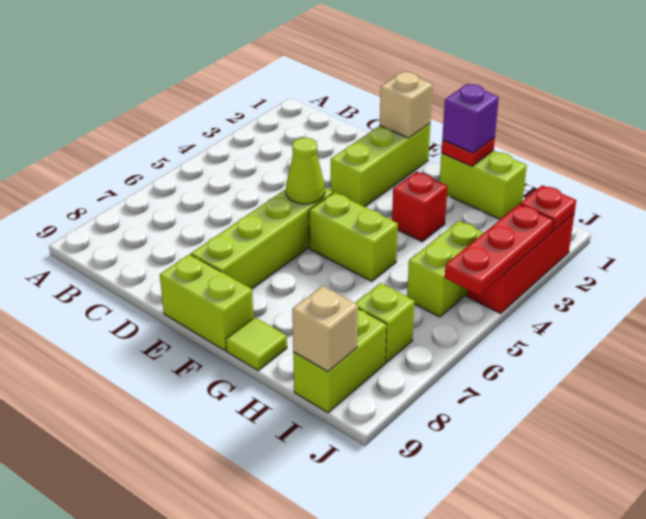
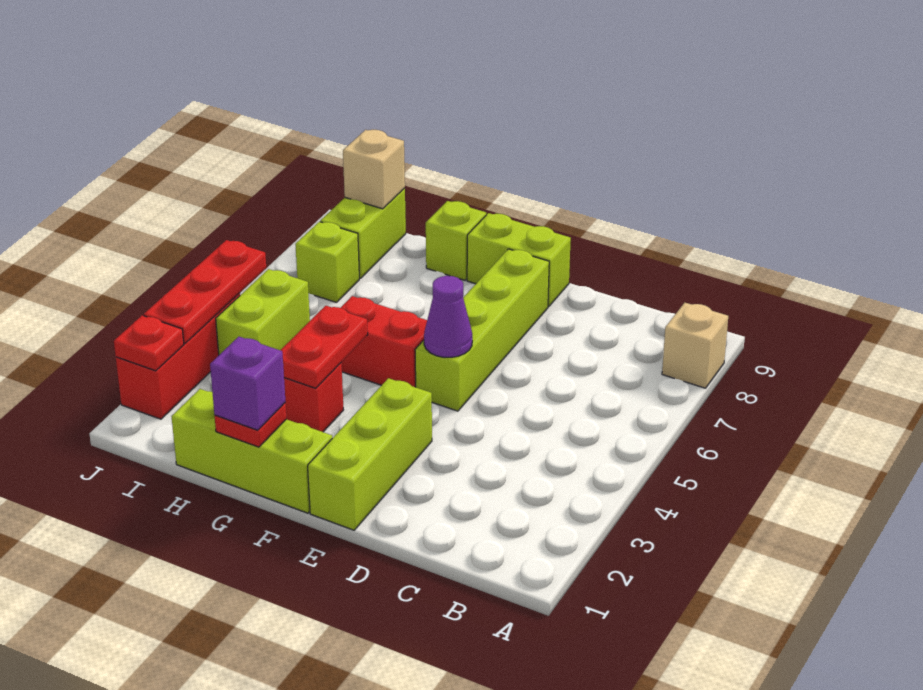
tan brick E1 level 2 -> tan brick A8 level 1
lime cone E5 level 2 -> purple cone E5 level 2
lime brick F5:G5 level 1 -> red brick F5:G5 level 1
lime brick G1:H1 level 1 -> lime brick F1:H1 level 1
none -> red plate G3:G4 level 2
lime tile G9 level 1 -> lime brick G9 level 1

